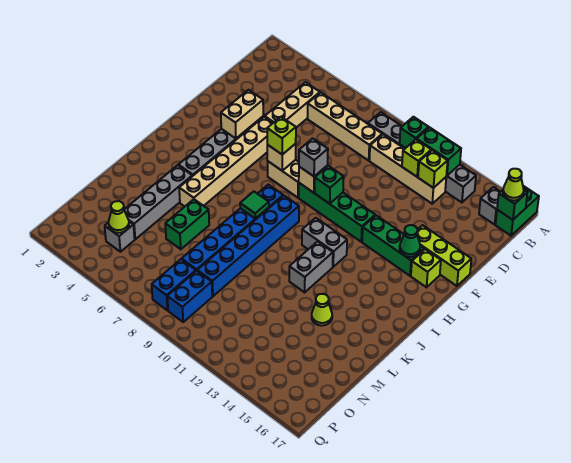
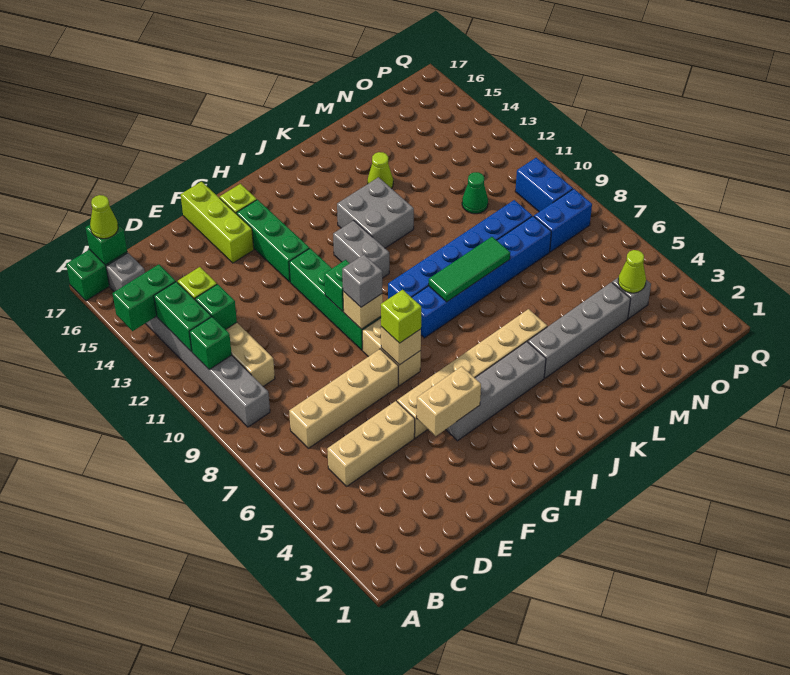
tan brick C6:C9 level 1 -> tan brick C7:F7 level 1
lime brick C12 level 2 -> green brick C12 level 2
green cone G15 level 2 -> green cone N11 level 1
green tile J8 level 2 -> green tile J8:L8 level 2
grey brick J12:K12 level 1 -> grey brick J12:K13 level 1
green brick L6:M6 level 1 -> green brick A14:B14 level 2
blue brick O9:P9 level 1 -> blue brick P9:P10 level 1

